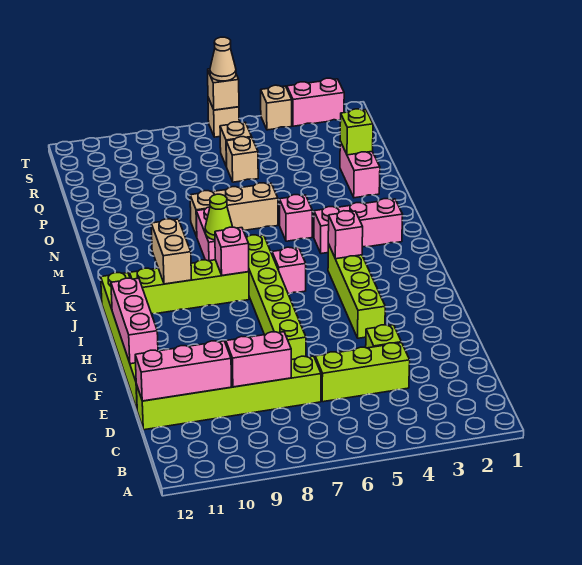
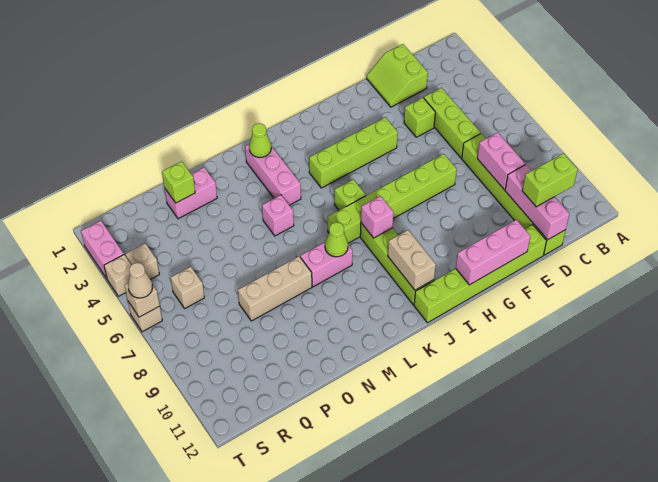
none -> lime brick C11:D11 level 3
none -> lime slope D1:E2 level 1 top D
pink brick J4 level 2 -> none
pink brick J6 level 1 -> lime brick J6 level 1
tan brick J10:K10 level 2 -> tan brick J10:J11 level 2
none -> lime cone L2 level 2
tan brick N6:N8 level 1 -> tan brick N8:P8 level 1
tan brick Q6 level 1 -> tan brick S4 level 1

